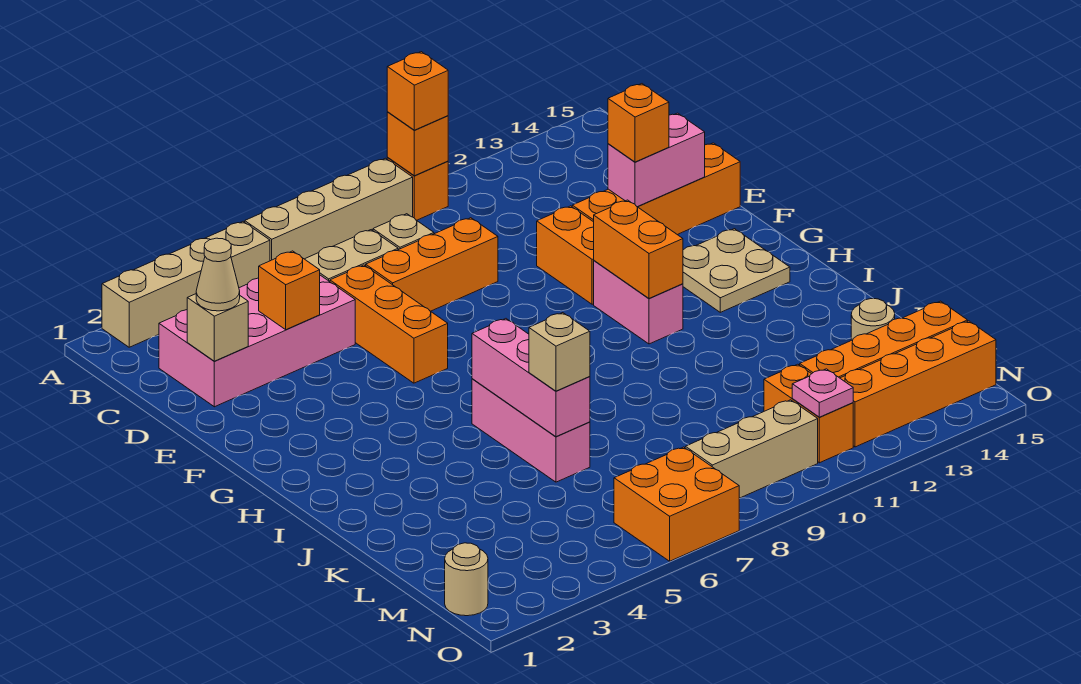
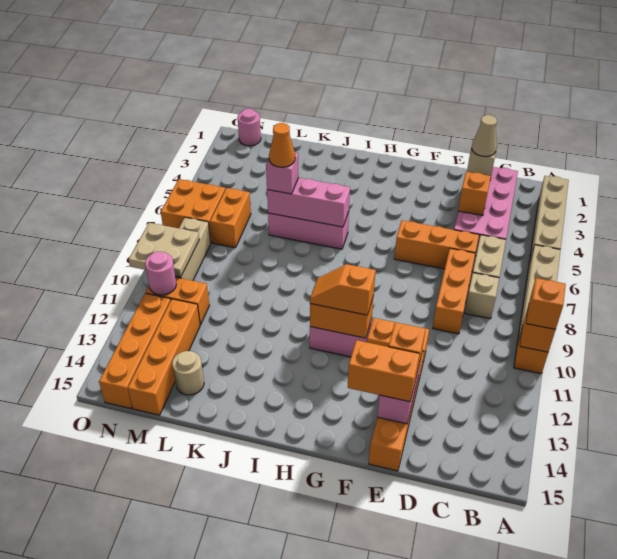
none -> orange brick E14:F14 level 3
none -> orange slope G11:H11 level 3 top G
tan plate G13:H14 level 1 -> tan plate N9:O10 level 2
tan brick K6 level 3 -> pink brick K6 level 3
none -> orange cone K6 level 4
none -> orange brick M6:M7 level 1
tan round brick N1 level 1 -> pink round brick N1 level 1
pink plate N11 level 2 -> pink round brick N11 level 2

